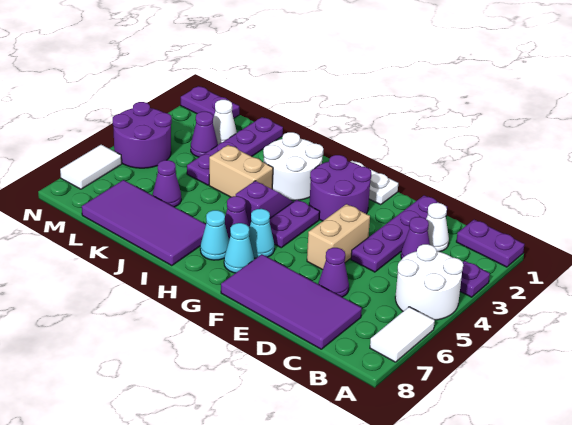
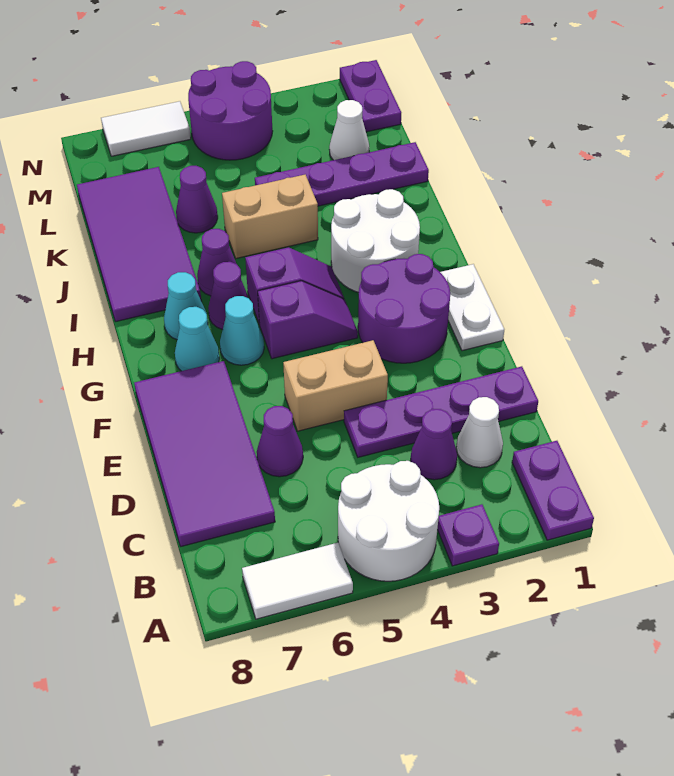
purple plate G4:G5 level 1 -> purple slope G4:G5 level 1 top 5
tan brick I4:J4 level 1 -> tan brick J4:J5 level 1
purple cone L3 level 1 -> purple cone I6 level 1

